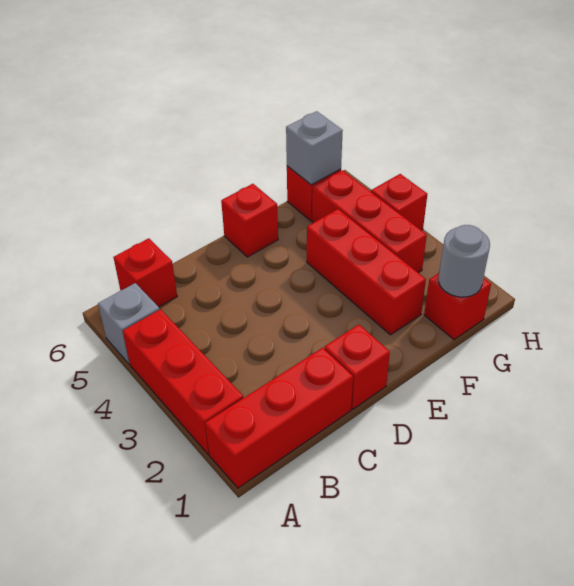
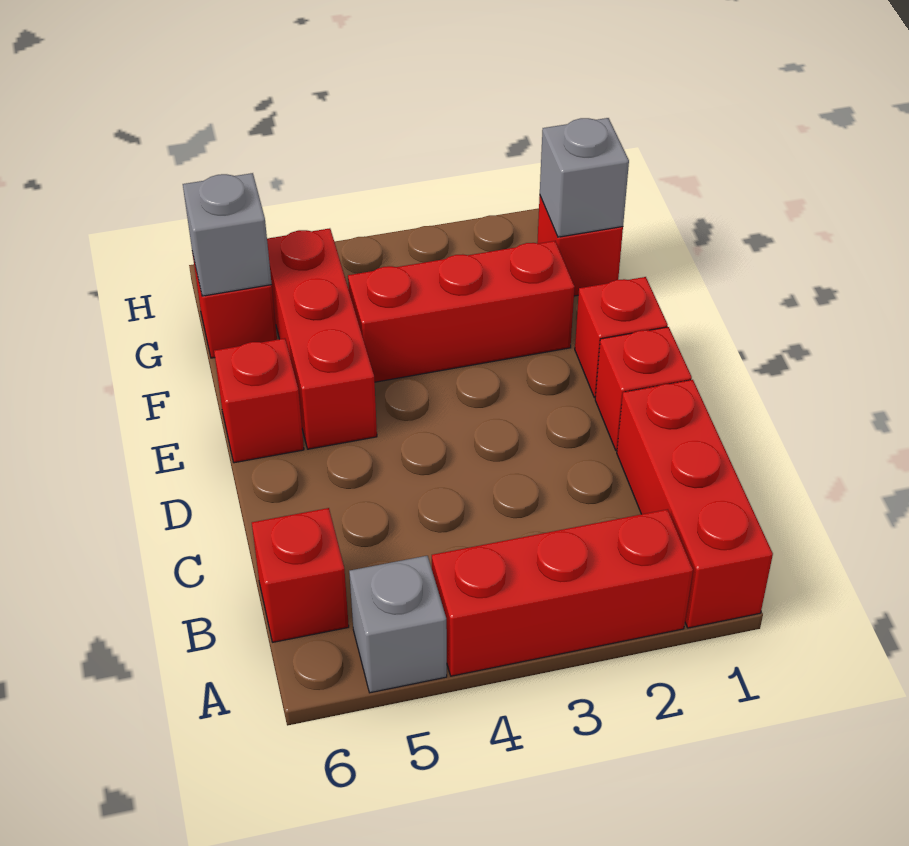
grey round brick G1 level 2 -> grey brick G1 level 2
red brick G3:G5 level 1 -> red brick E5:G5 level 1
red brick H4 level 1 -> red brick E1 level 1

